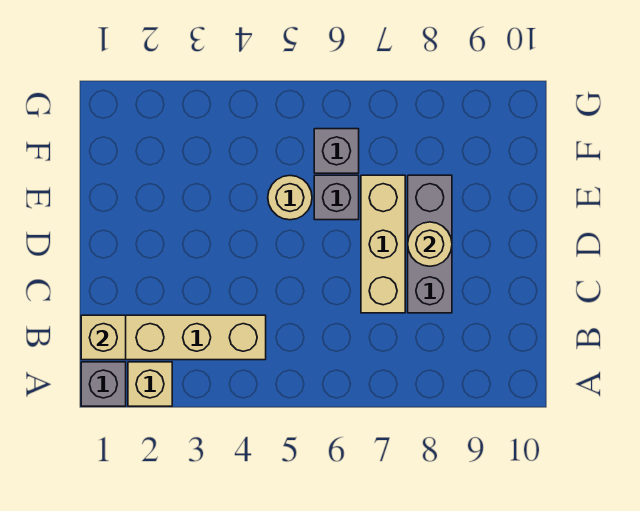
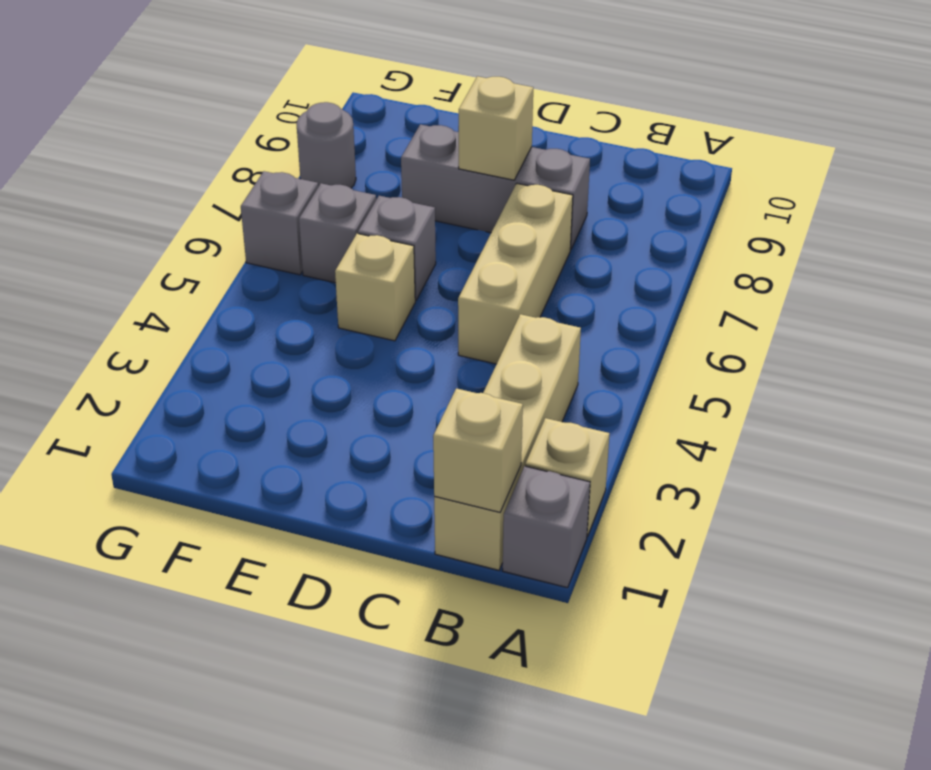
tan brick C7:E7 level 1 -> tan brick C5:C7 level 1
tan round brick D8 level 2 -> tan brick D8 level 2
tan round brick E5 level 1 -> tan brick E5 level 1
none -> grey brick G6 level 1
none -> grey round brick G8 level 1

